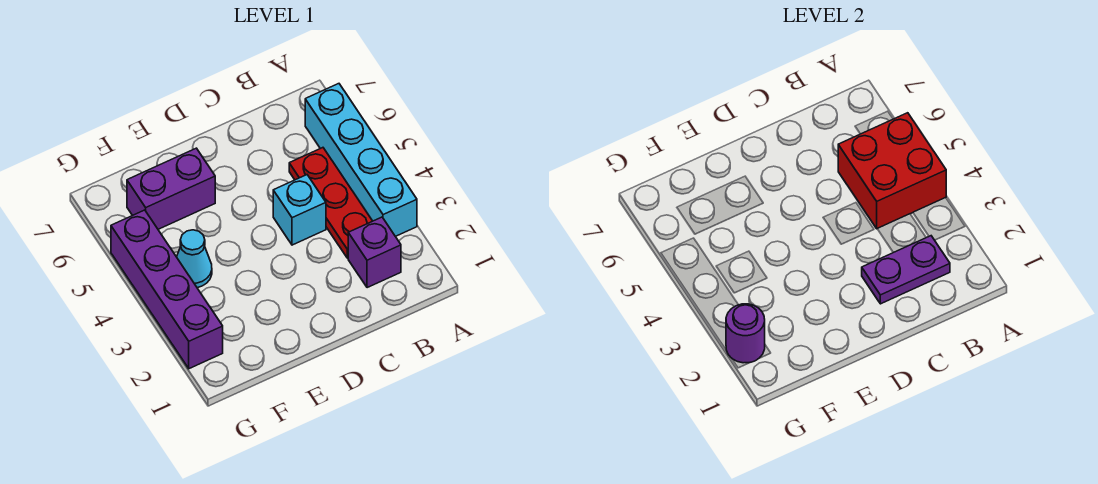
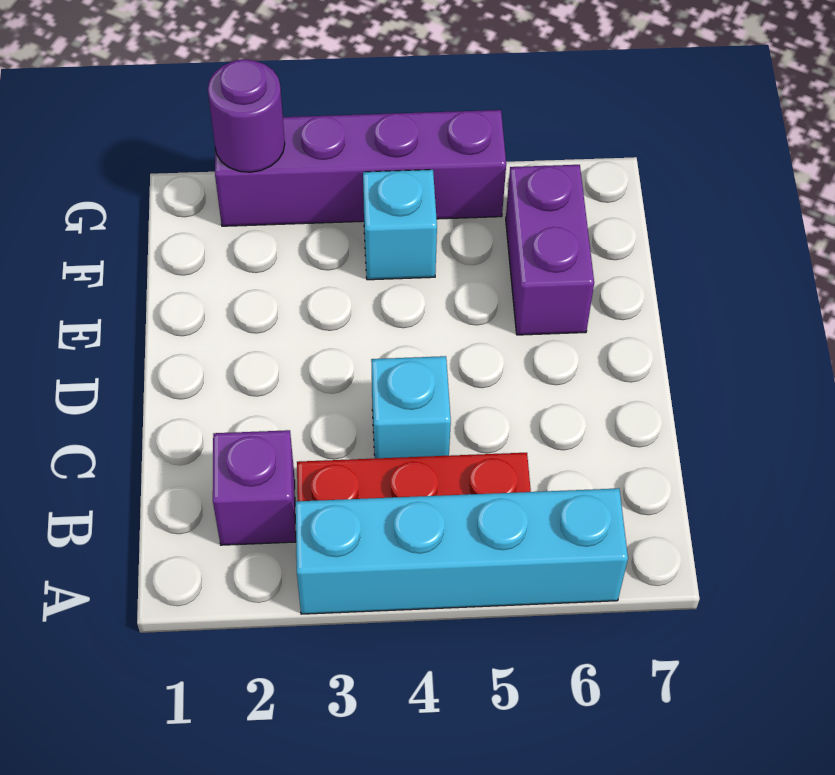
red brick A4:B5 level 2 -> none
purple plate B2:C2 level 2 -> none
cyan cone F4 level 1 -> cyan brick F4 level 1

